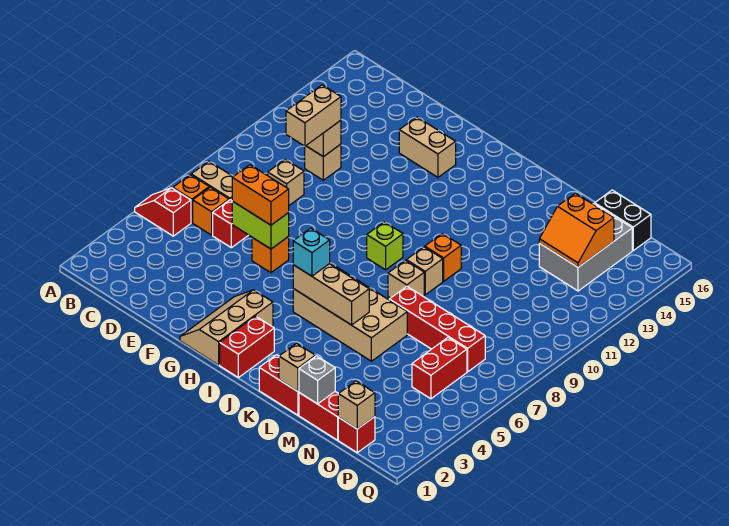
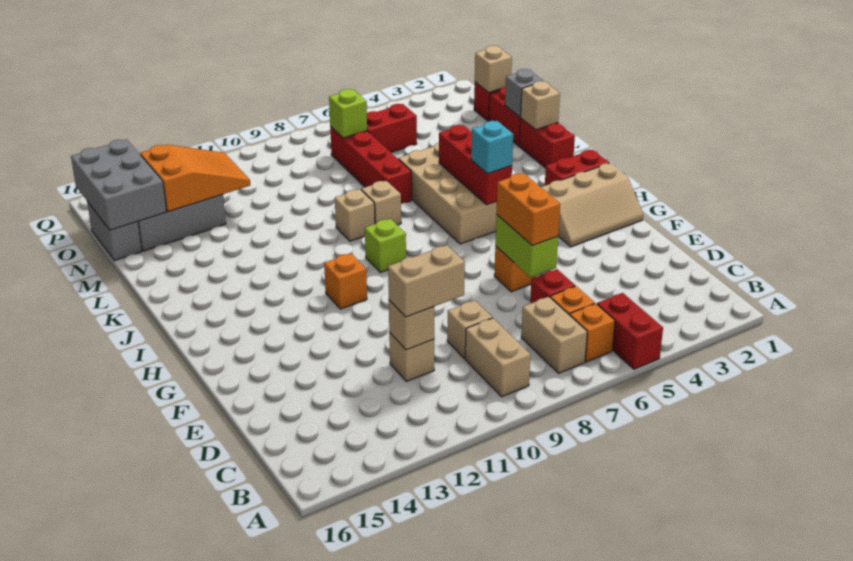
red slope A5:B5 level 1 top B -> red brick A5:B5 level 1
tan brick F14:G14 level 1 -> tan brick B9:C9 level 1
tan brick I5:K5 level 2 -> red brick I5:K5 level 2
orange brick K10 level 1 -> orange brick H11 level 1
orange slope N13:O14 level 2 top 14 -> orange slope N12:O14 level 2 top 14
none -> grey brick N15:P16 level 2
black brick N16:O16 level 1 -> grey brick N16:O16 level 1
none -> lime brick O7 level 2

